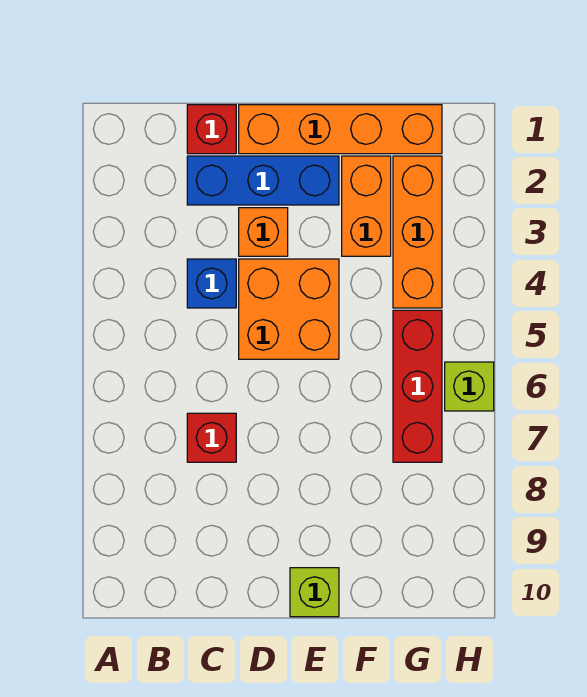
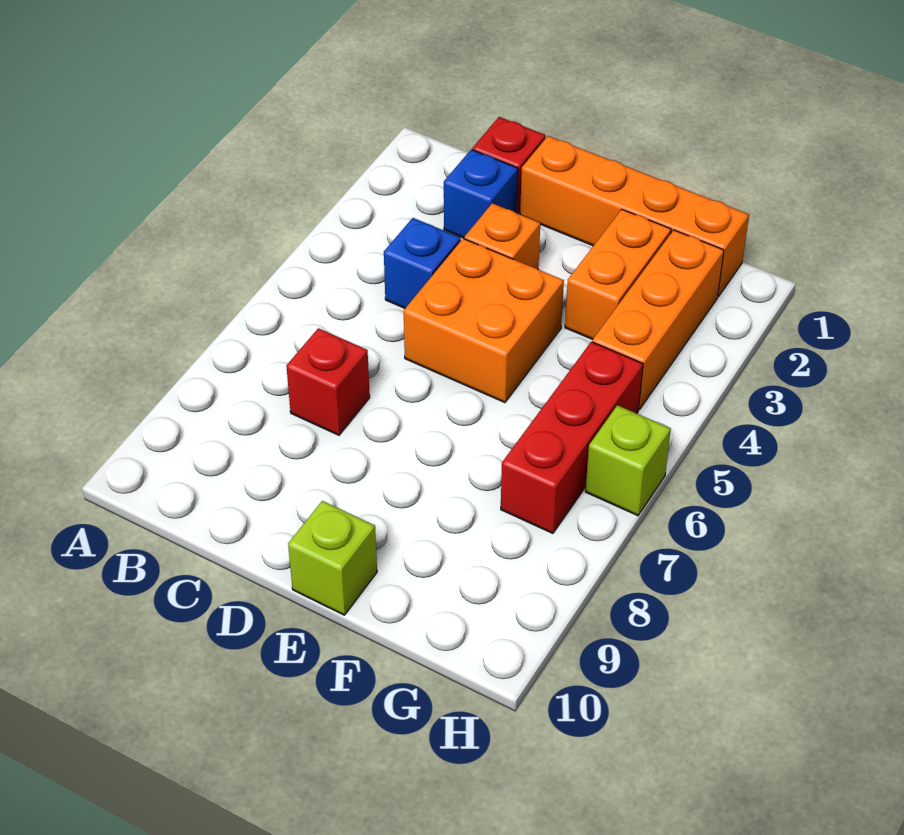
blue brick C2:E2 level 1 -> blue brick C2 level 1

